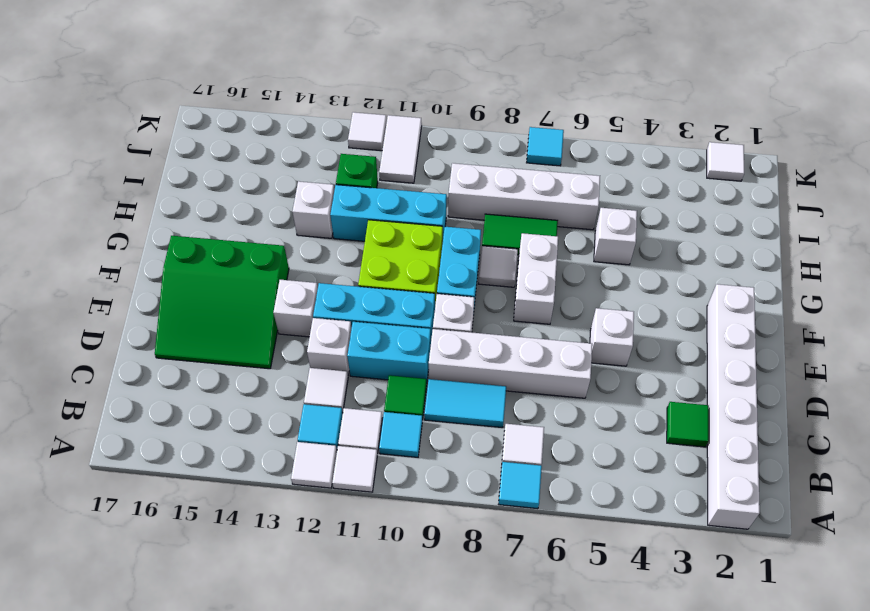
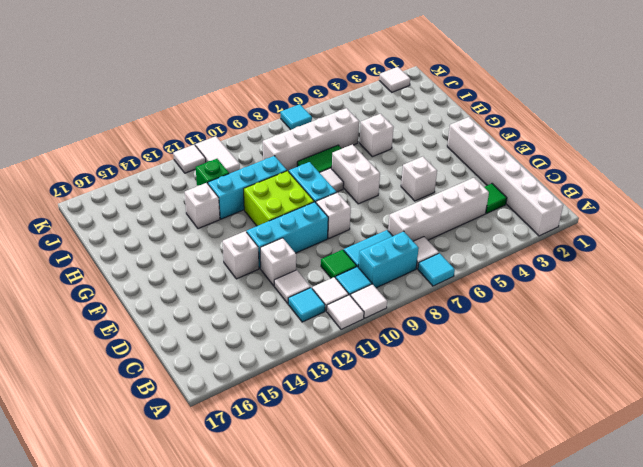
white tile A12 level 1 -> white tile A10 level 1
white brick D6:D9 level 1 -> white brick C4:C7 level 1
cyan brick D10:D11 level 1 -> cyan brick B8:B9 level 1
green slope D14:F16 level 1 top F -> none

